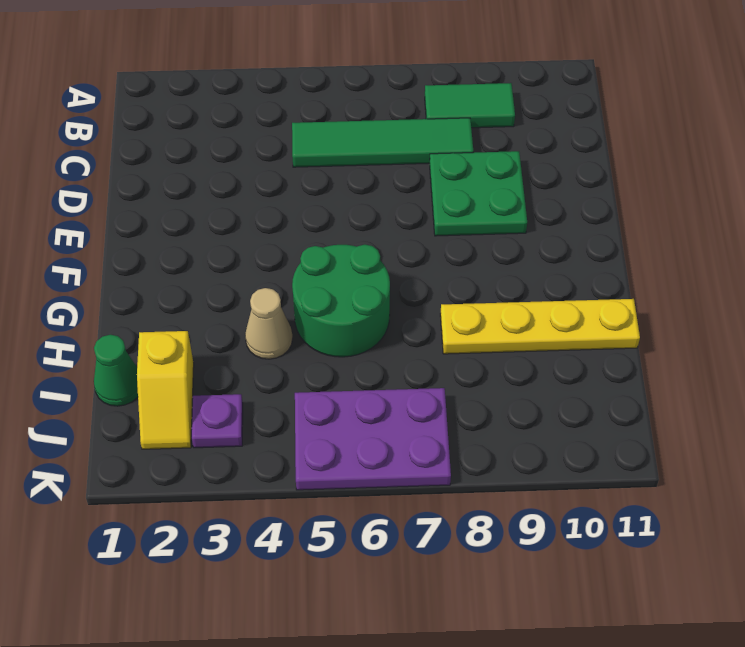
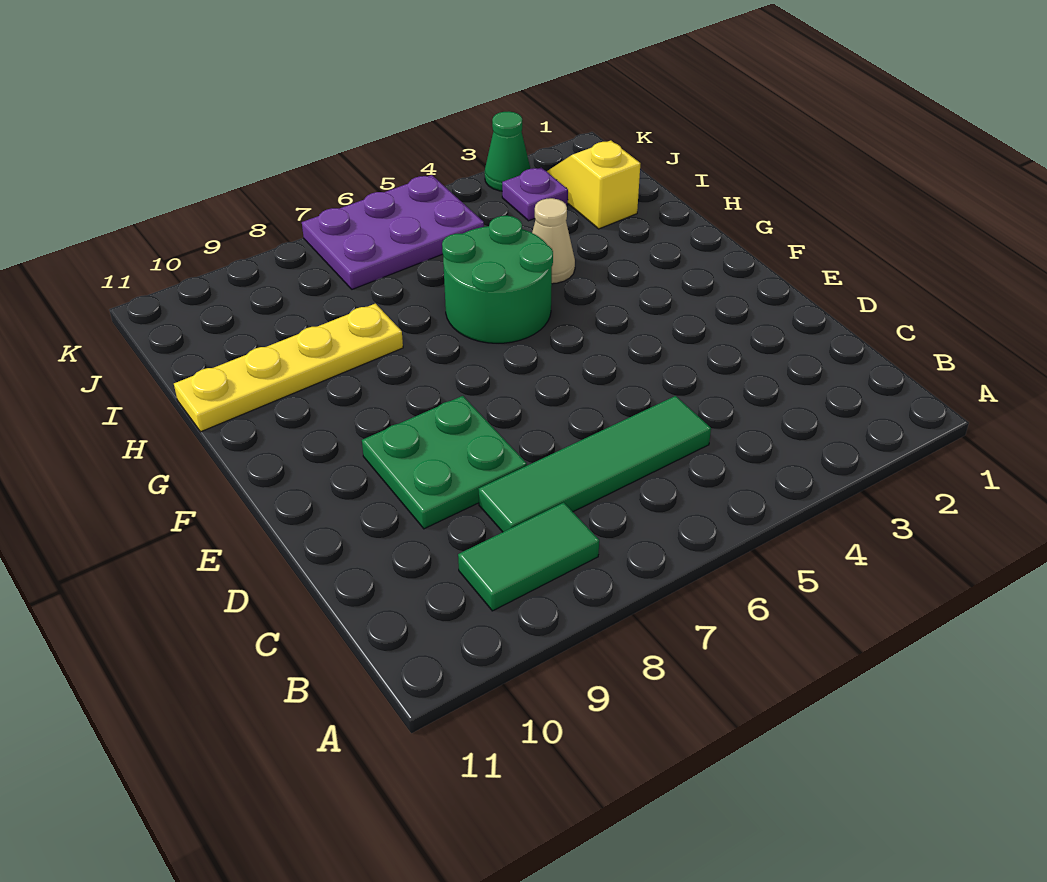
green cone I1 level 1 -> green cone K3 level 1

